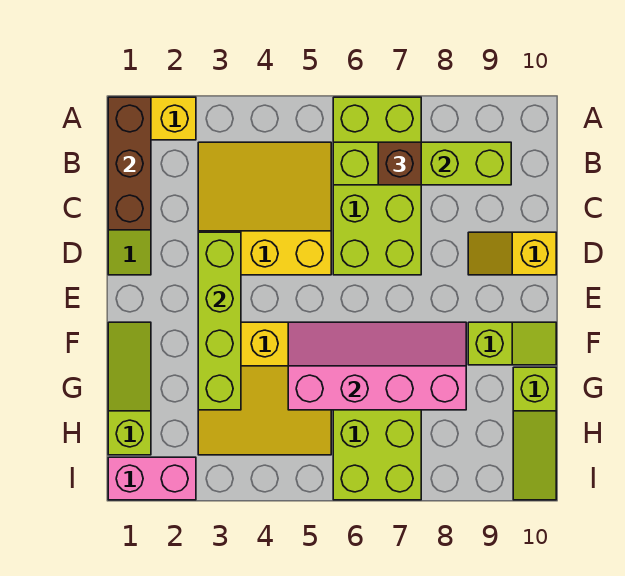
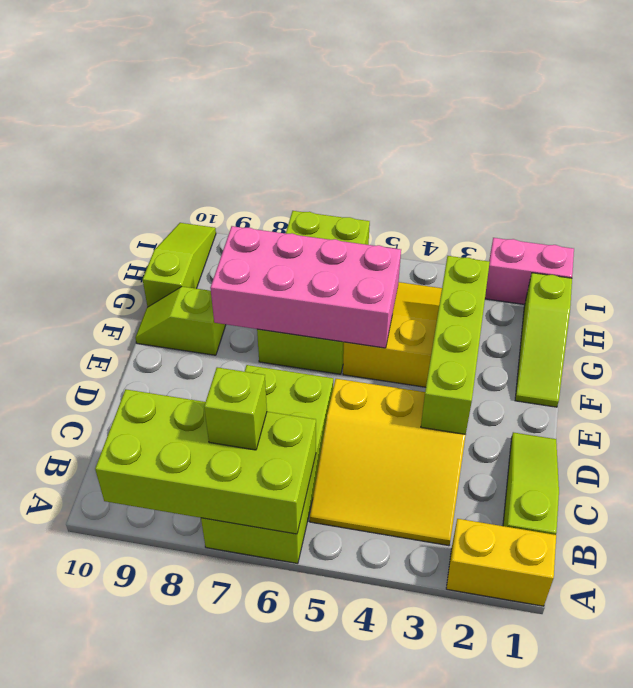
brown brick A1:C1 level 2 -> none
lime brick B6:B9 level 2 -> lime brick A6:B9 level 2
brown brick B7 level 3 -> lime brick B7 level 3
yellow slope D9:D10 level 1 top 10 -> none
pink slope F5:G8 level 2 top G -> pink brick F5:G8 level 2

